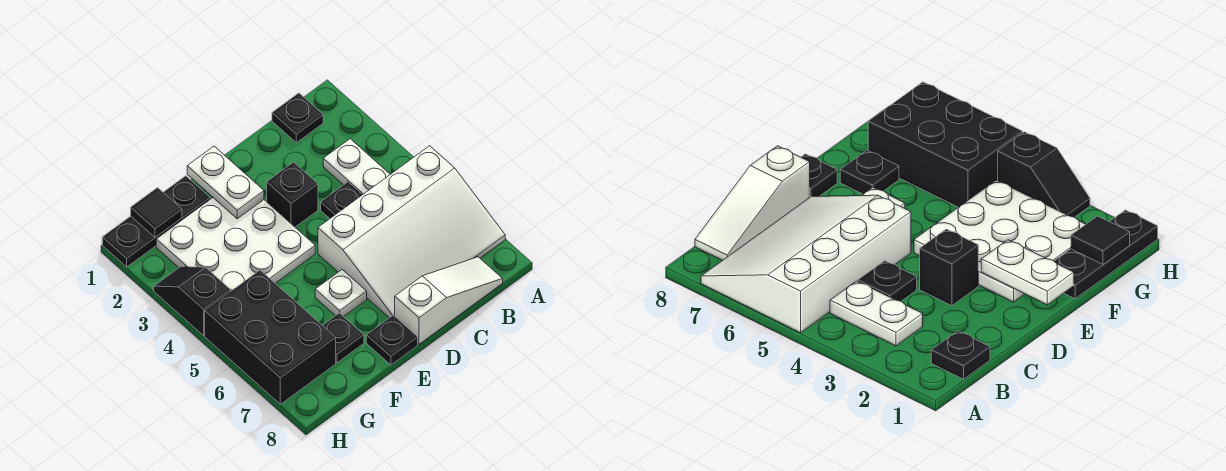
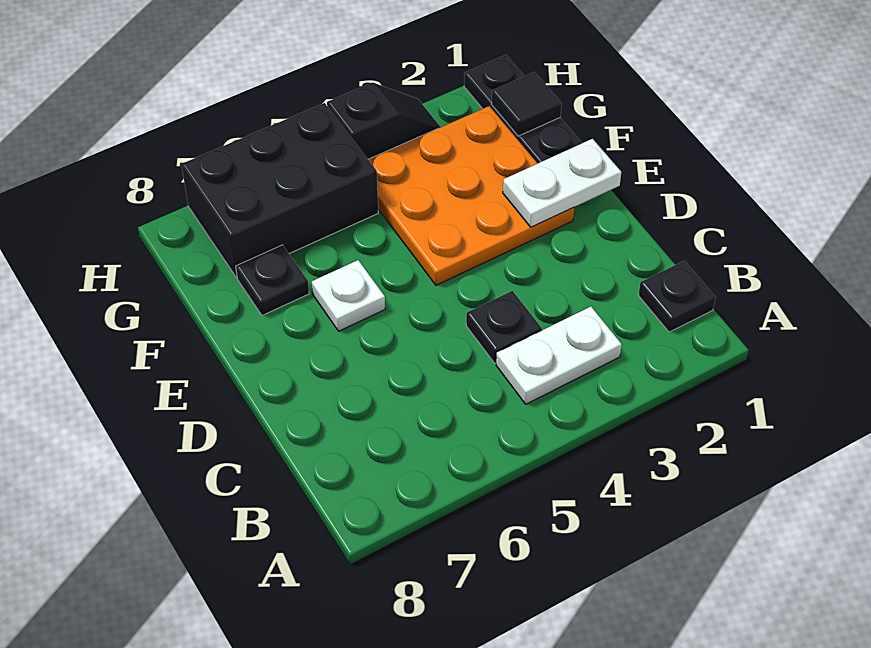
white slope A5:D7 level 1 top 5 -> none
white slope B8:D8 level 1 top D -> none
black brick D3 level 1 -> none
white plate E2:G4 level 1 -> orange plate E2:G4 level 1
black plate E8 level 1 -> none

